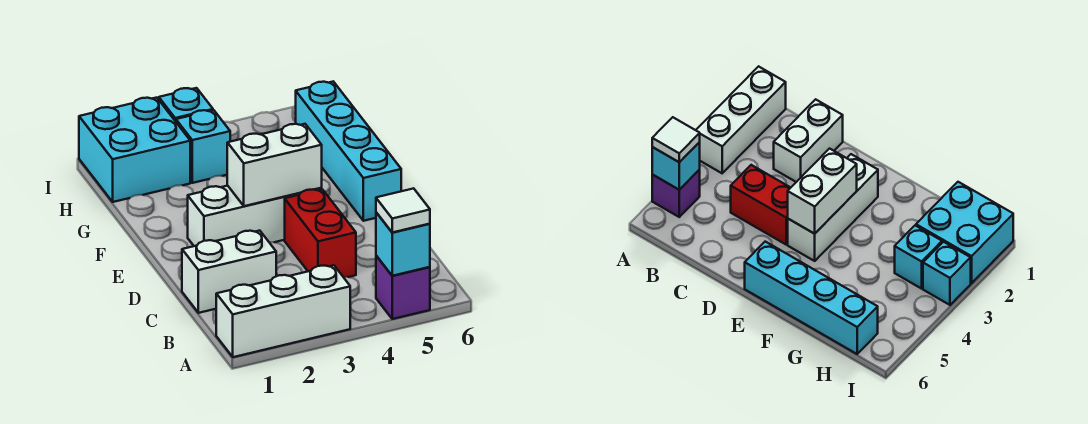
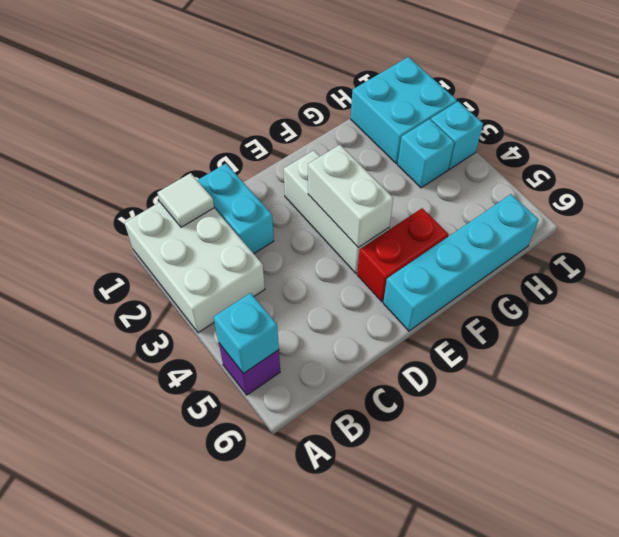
white brick A1:A3 level 1 -> white brick A1:B3 level 1
white tile A5 level 3 -> white tile B1 level 2
white brick C1:C2 level 1 -> cyan brick C1:C2 level 1
red brick C4:D4 level 1 -> red brick E5:F5 level 1

